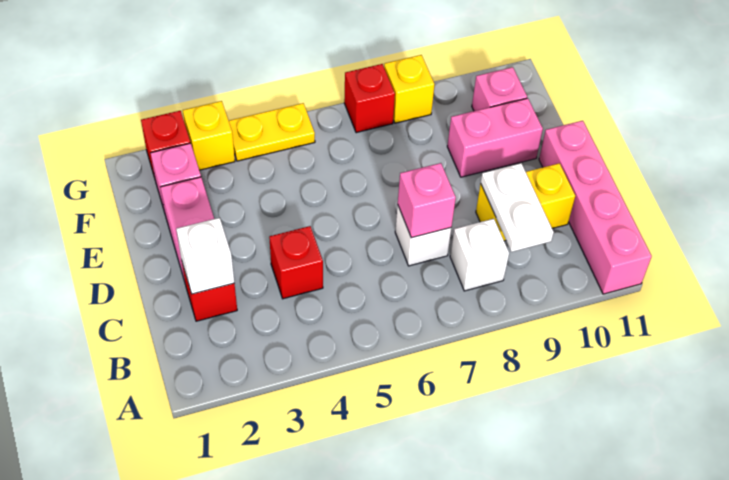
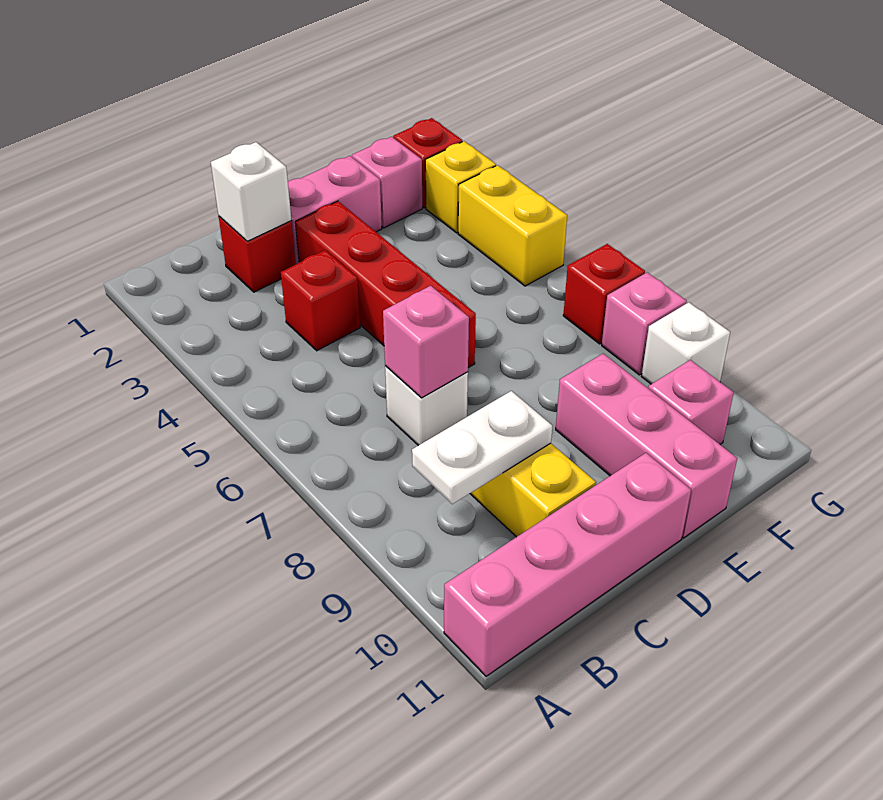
white brick B8 level 1 -> white brick G9 level 1
none -> red brick D3:D6 level 1
pink brick E9:E10 level 1 -> pink brick E9:E11 level 1
yellow plate G4:G5 level 1 -> yellow brick G4:G5 level 1
yellow brick G8 level 1 -> pink brick G8 level 1

